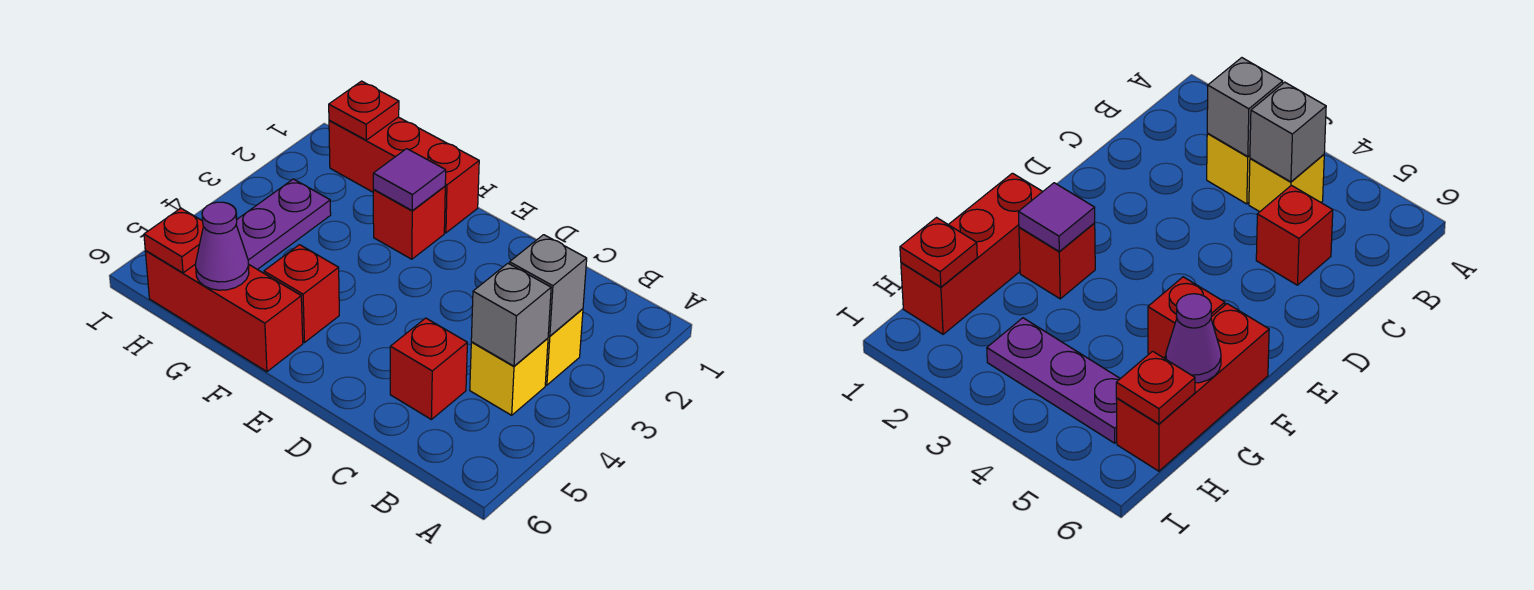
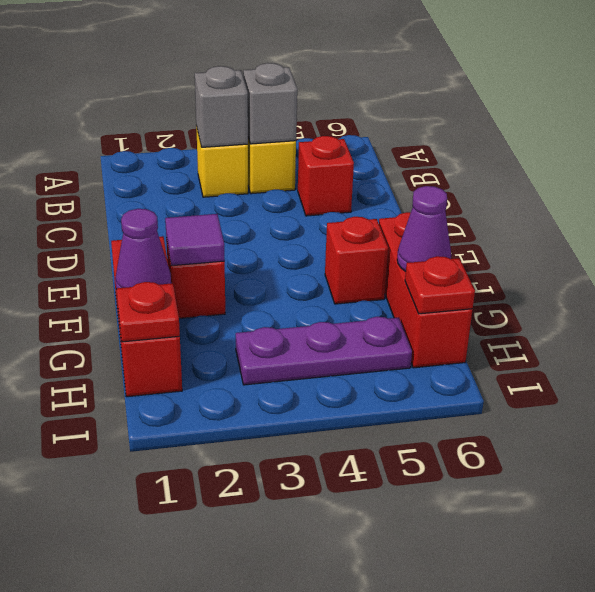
none -> purple cone G1 level 2

